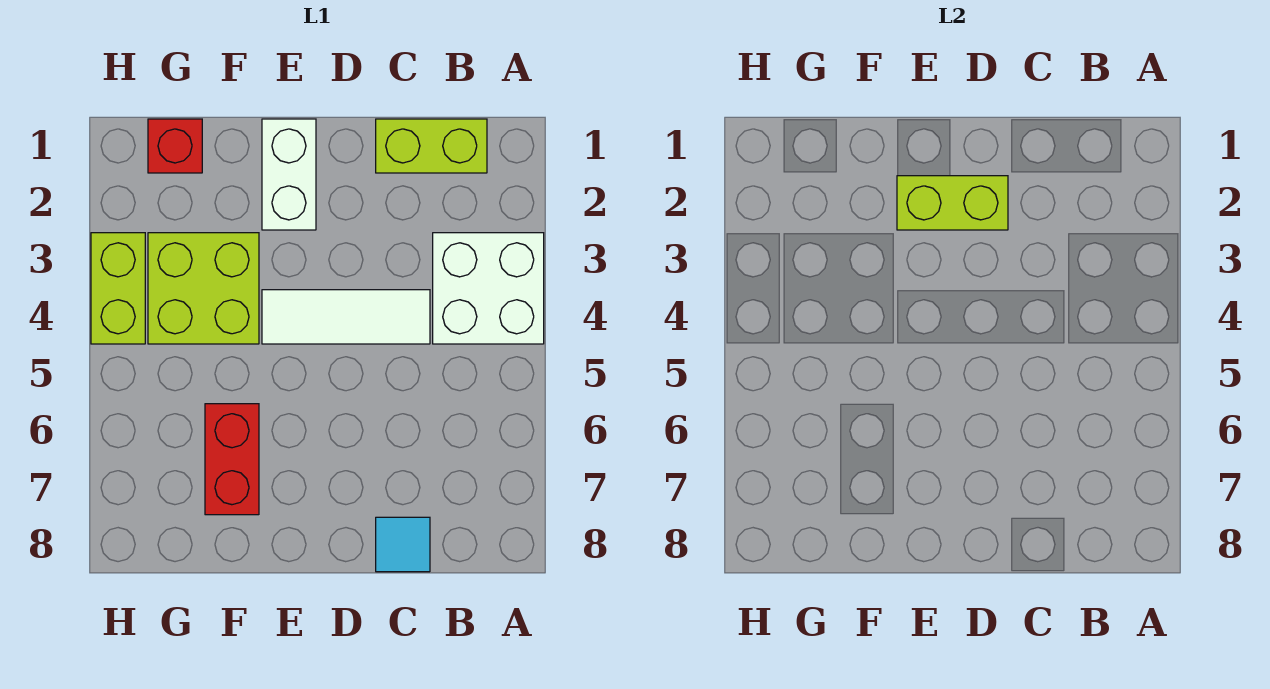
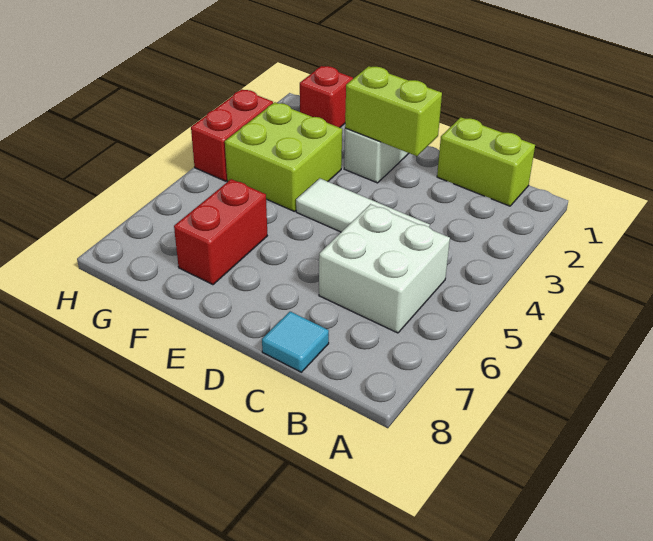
white brick A3:B4 level 1 -> white brick B5:C6 level 1
lime brick H3:H4 level 1 -> red brick H3:H4 level 1

